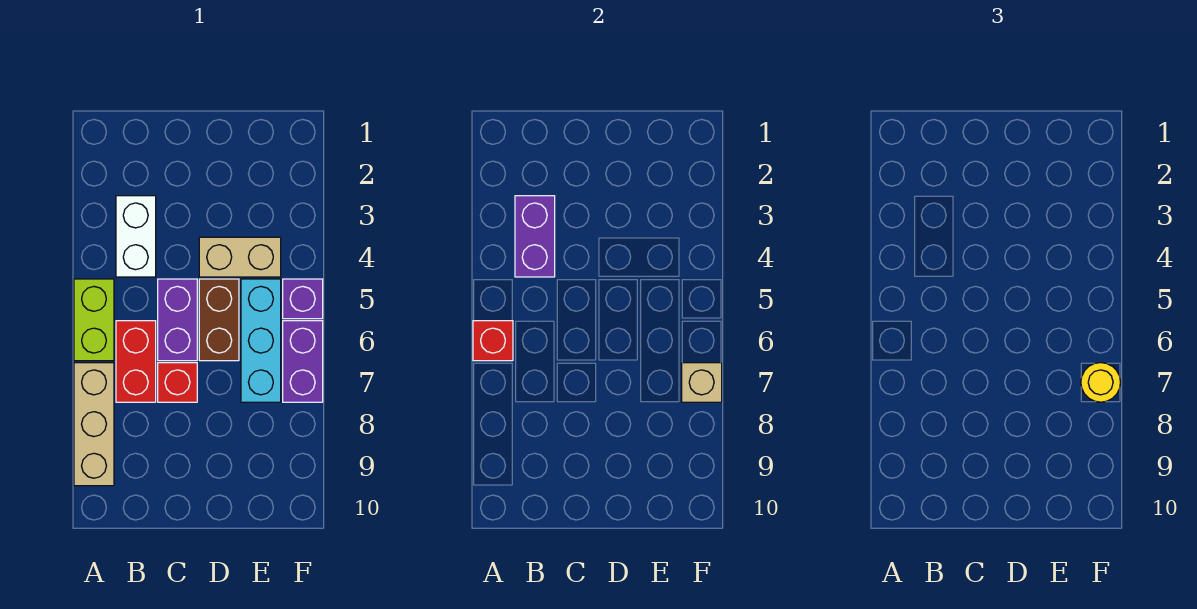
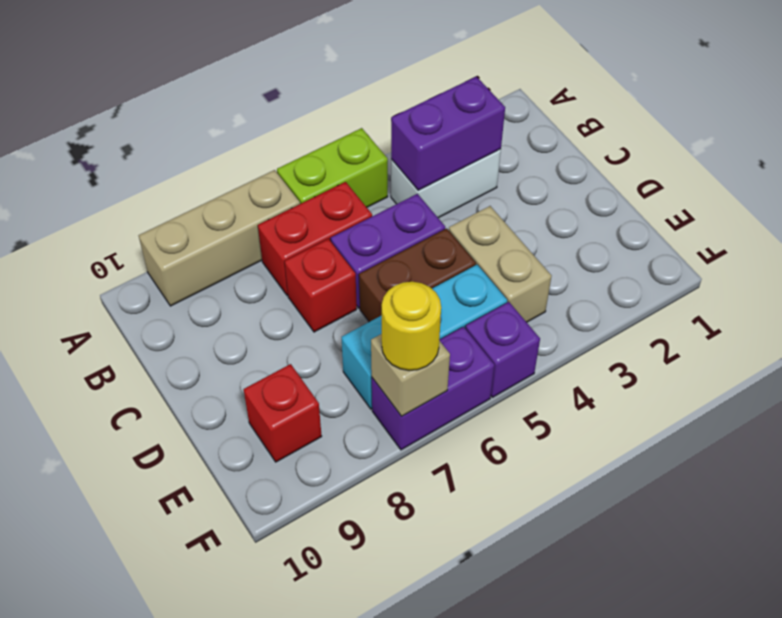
red brick A6 level 2 -> red brick E9 level 1

